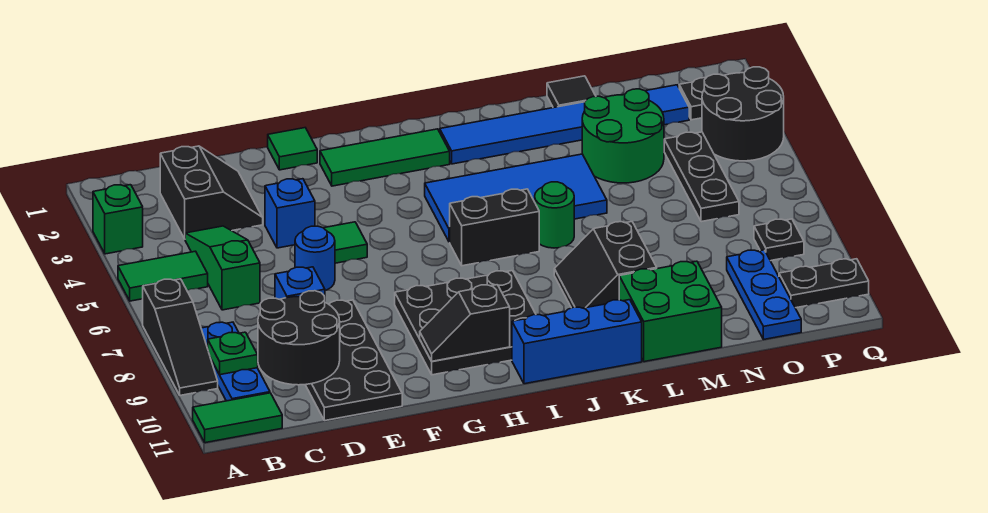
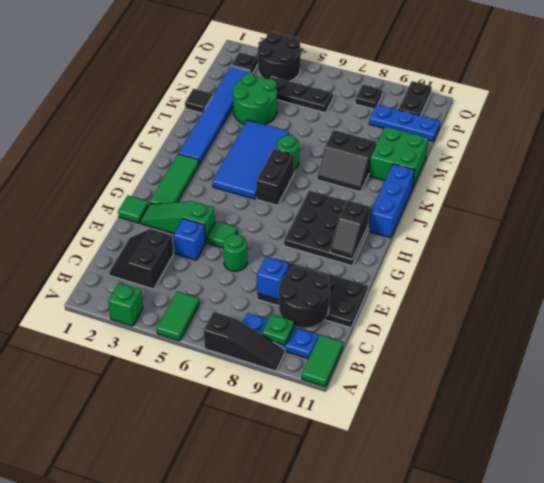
black slope C2:D3 level 1 top C -> black slope C2:D3 level 1 top 3
green slope C4:C6 level 1 top 6 -> green slope F2:F4 level 1 top 4
blue round brick E6 level 1 -> green round brick E6 level 1

